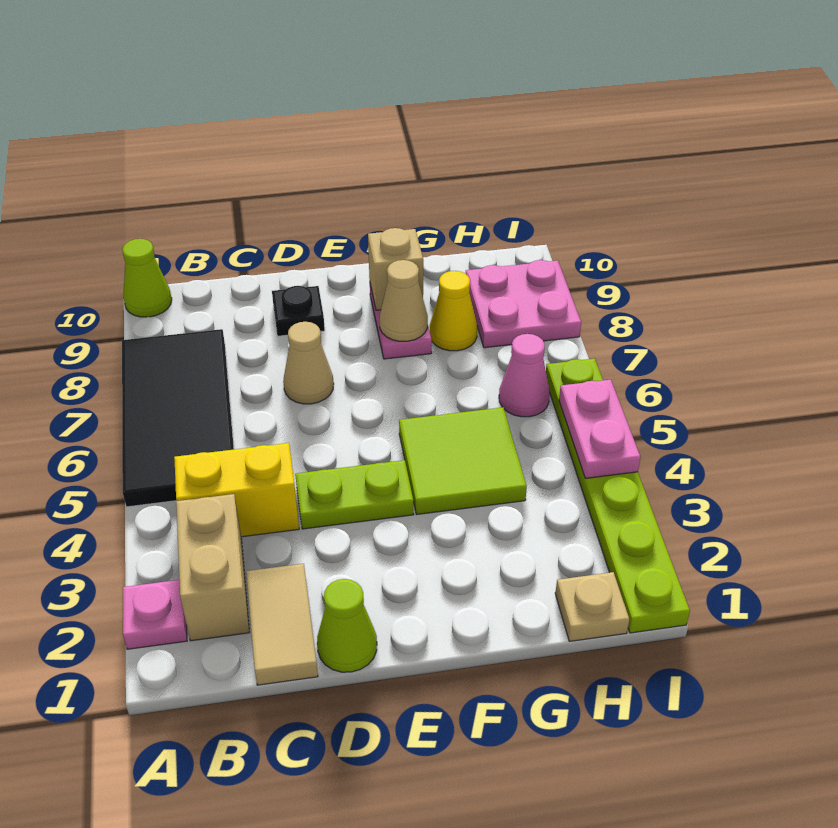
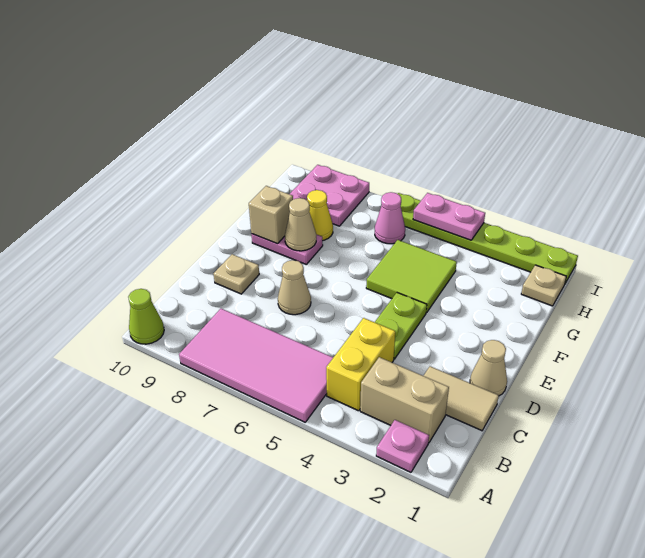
black tile A5:B8 level 1 -> pink tile A5:B8 level 1
lime cone D1 level 1 -> tan cone D1 level 1
black plate D9 level 1 -> tan plate D9 level 1

